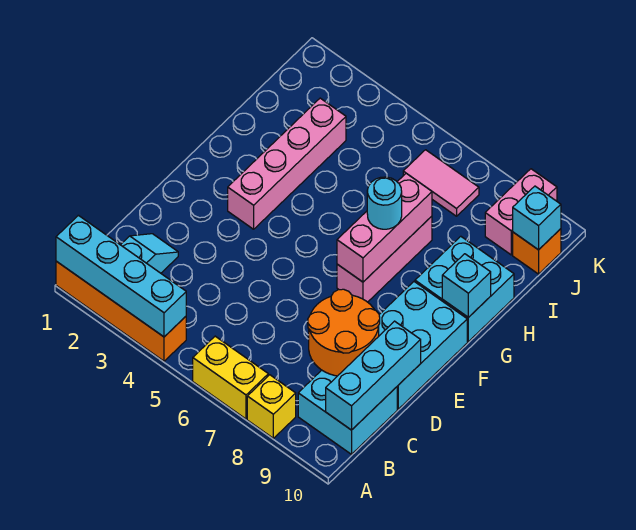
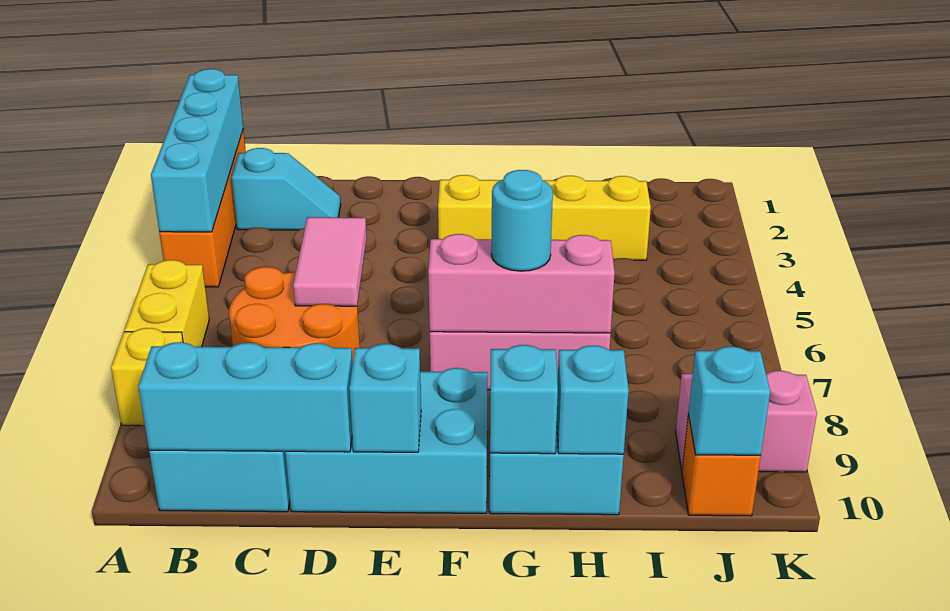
none -> cyan brick E10 level 2
pink brick F3:I3 level 1 -> yellow brick F3:I3 level 1
none -> cyan brick H10 level 2
pink tile J6:J7 level 1 -> pink tile D7:D8 level 3

